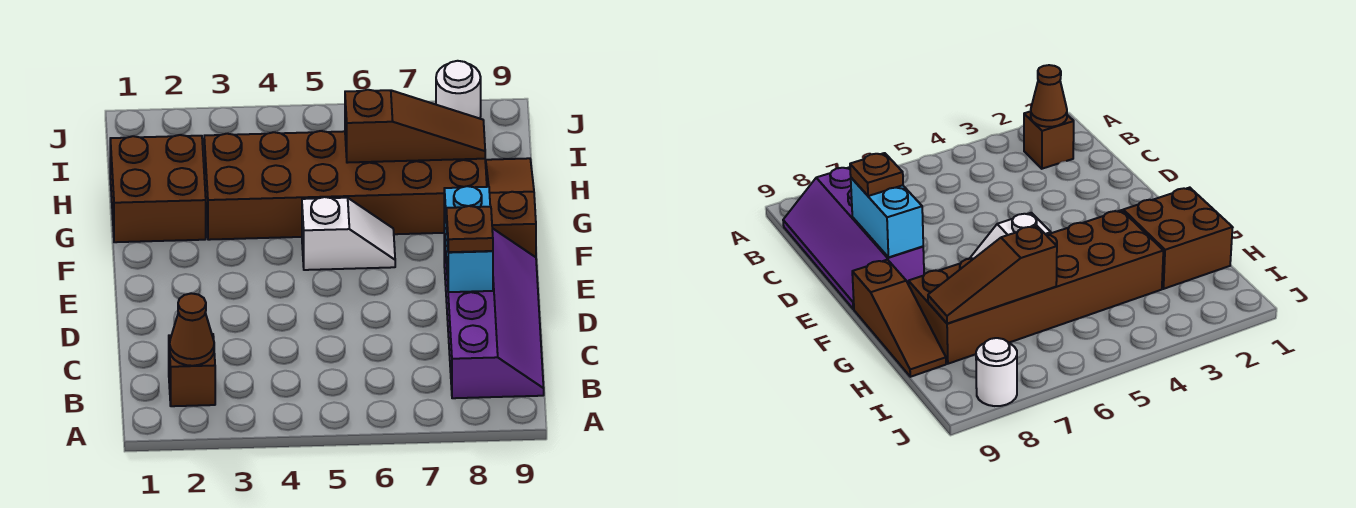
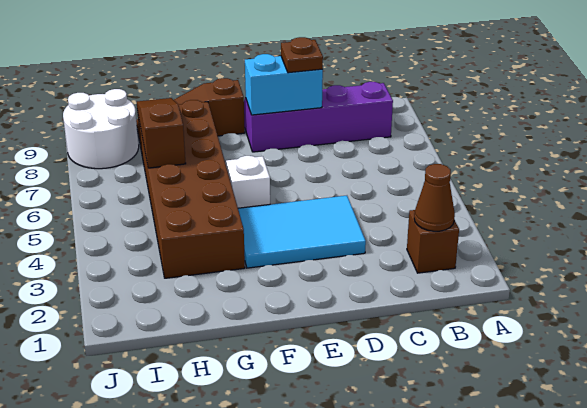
none -> cyan tile D3:F4 level 1
brown brick G1:H2 level 1 -> none
white round brick J8 level 1 -> white round brick I8:J9 level 1

